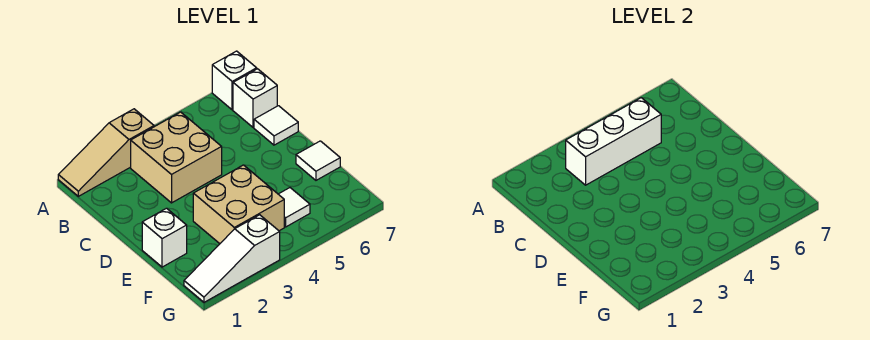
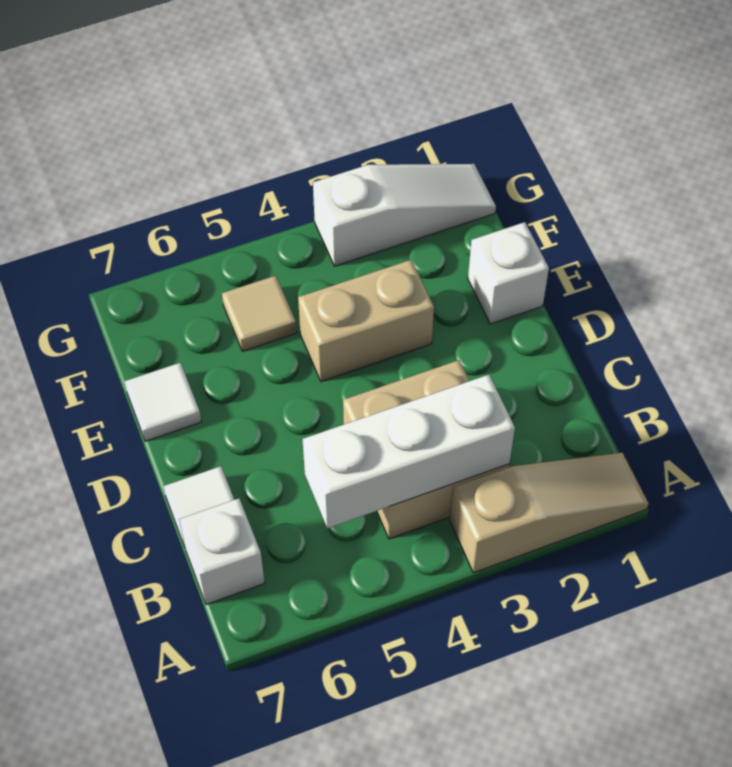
white brick A7 level 1 -> none
tan brick E3:F4 level 1 -> tan brick E3:E4 level 1
white tile F5 level 1 -> tan tile F5 level 1

